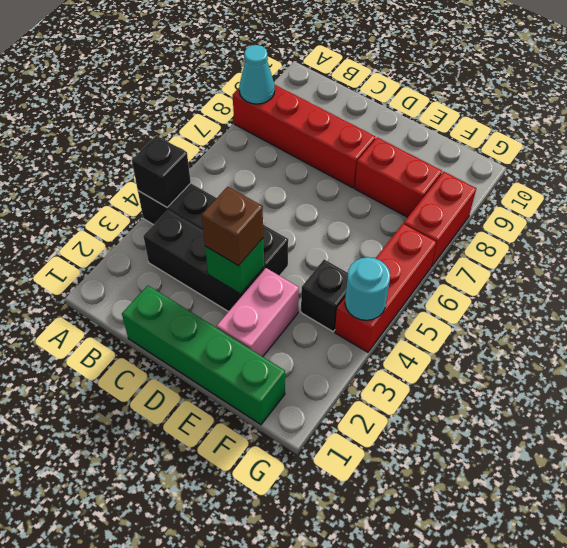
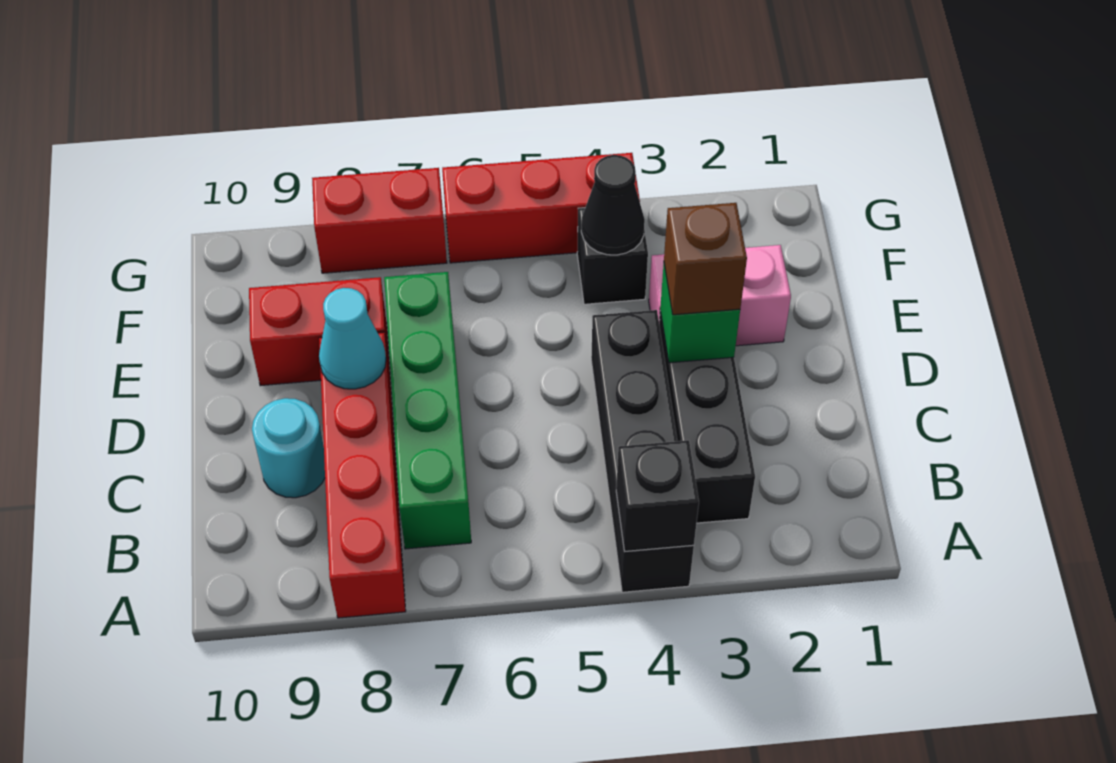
cyan cone A8 level 2 -> cyan cone D8 level 2
green brick C1:F1 level 1 -> green brick B7:E7 level 1
red brick E8:F8 level 1 -> red brick E8:E9 level 1
none -> black cone F4 level 2
cyan round brick G4 level 2 -> cyan round brick C9 level 1

